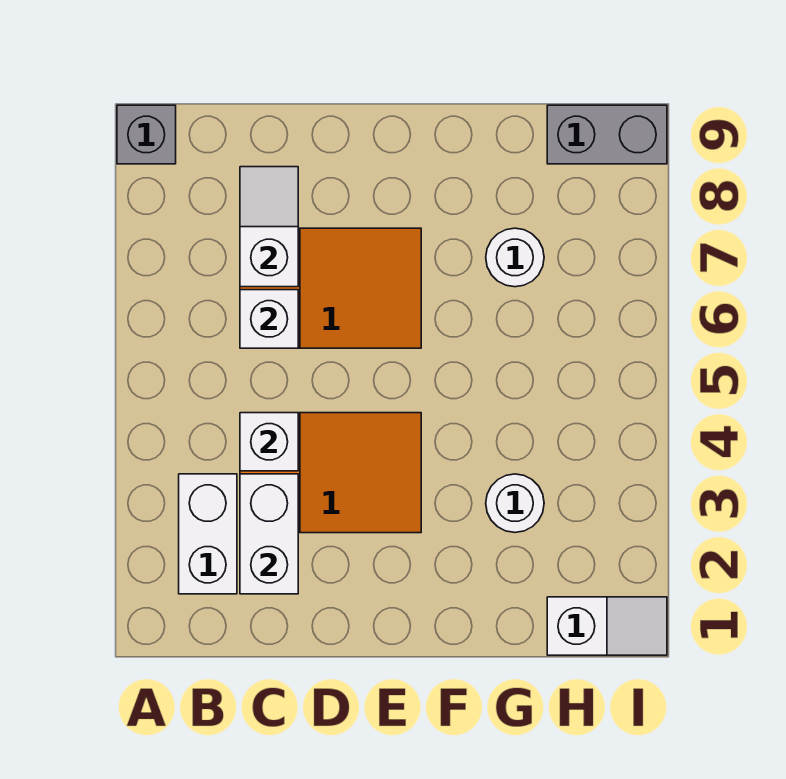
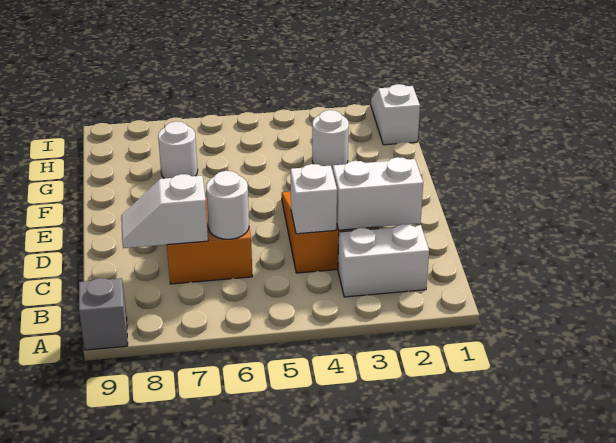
white brick C6 level 2 -> white round brick C6 level 2
grey brick H9:I9 level 1 -> none

